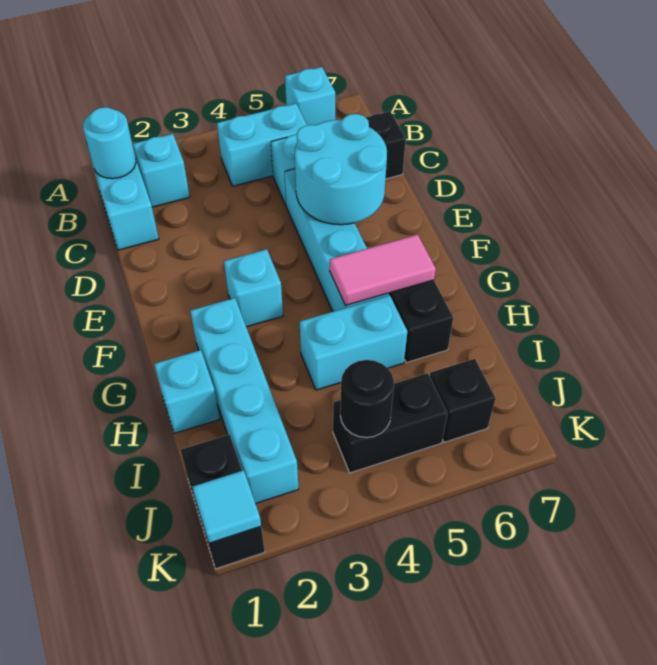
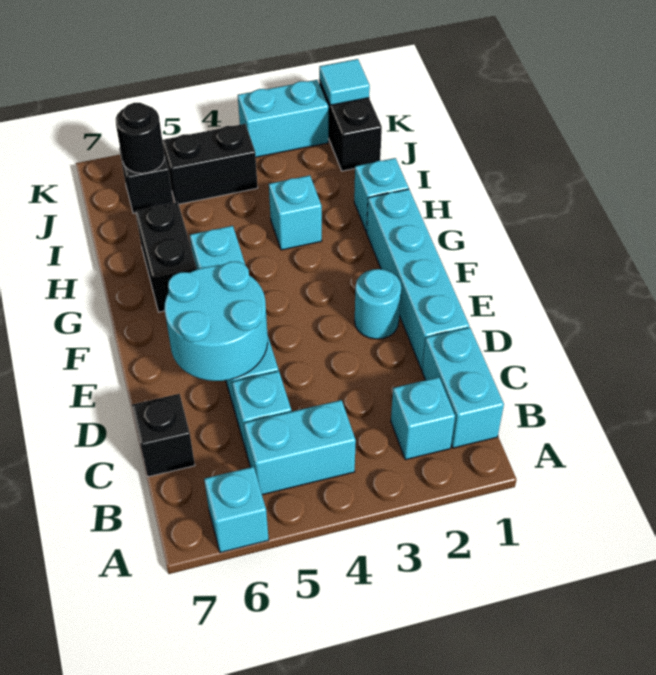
cyan round brick B1 level 2 -> cyan round brick E2 level 1
cyan brick F3 level 1 -> cyan brick H3 level 1
cyan brick G2:J2 level 1 -> cyan brick D1:G1 level 1
pink tile G5:G6 level 2 -> none
cyan brick H4:H5 level 1 -> cyan brick K2:K3 level 1
black round brick J4 level 2 -> black round brick J6 level 2

